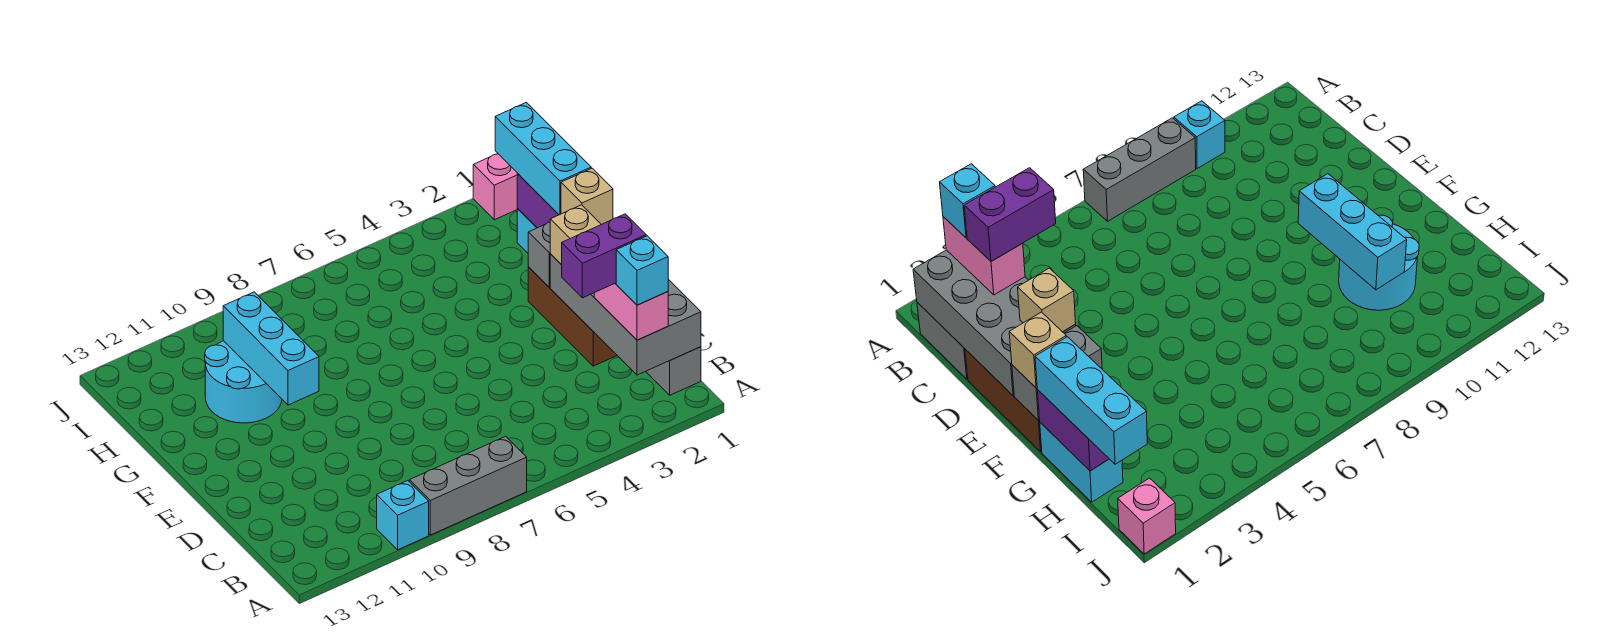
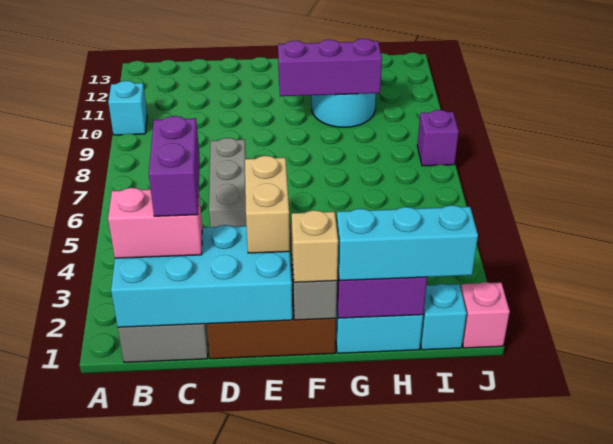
grey brick A7:A9 level 1 -> grey brick D5:D7 level 1
grey brick B1:E2 level 2 -> cyan brick B1:E2 level 2
cyan brick B2 level 4 -> cyan brick I1 level 1
tan brick E2 level 3 -> tan brick E2:E3 level 3
cyan brick F10:H10 level 2 -> purple brick F10:H10 level 2
none -> purple brick J8 level 1

